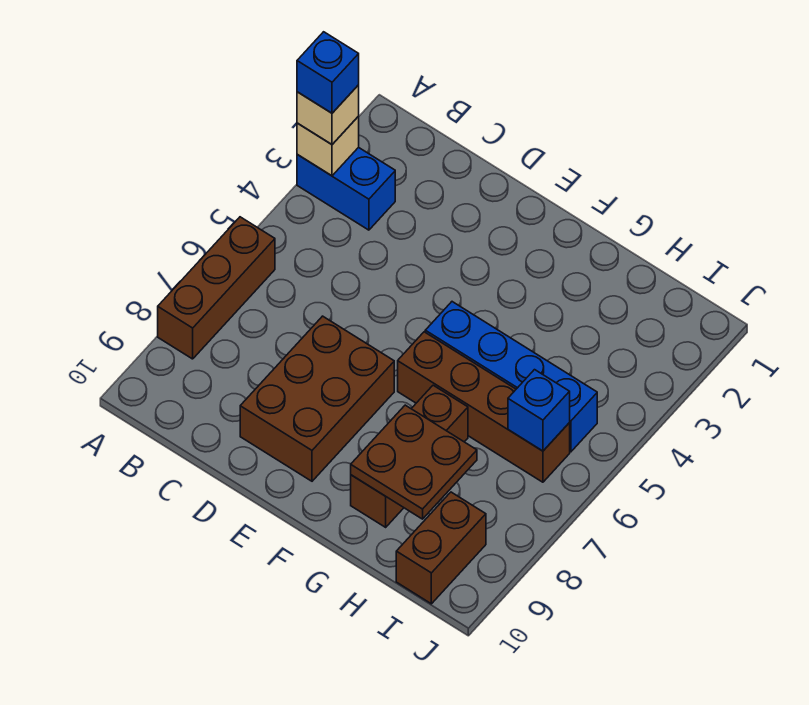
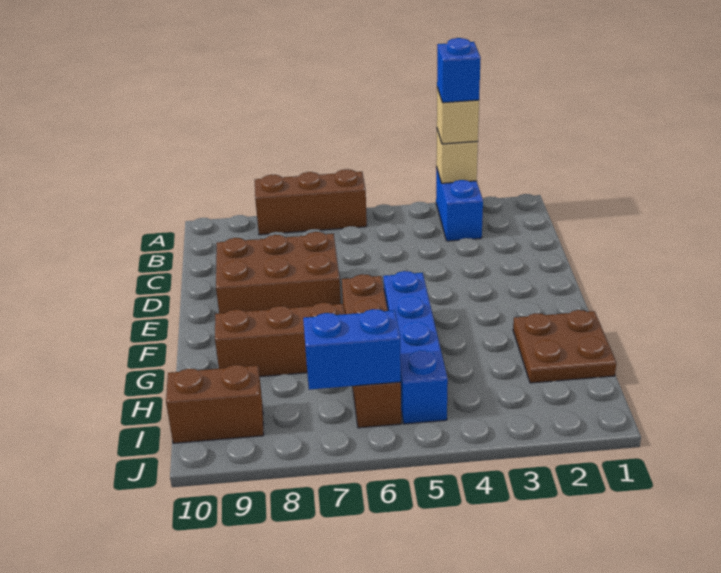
brown plate G8:H9 level 2 -> brown plate G1:H2 level 1
blue brick I6 level 2 -> blue brick I6:I7 level 2

